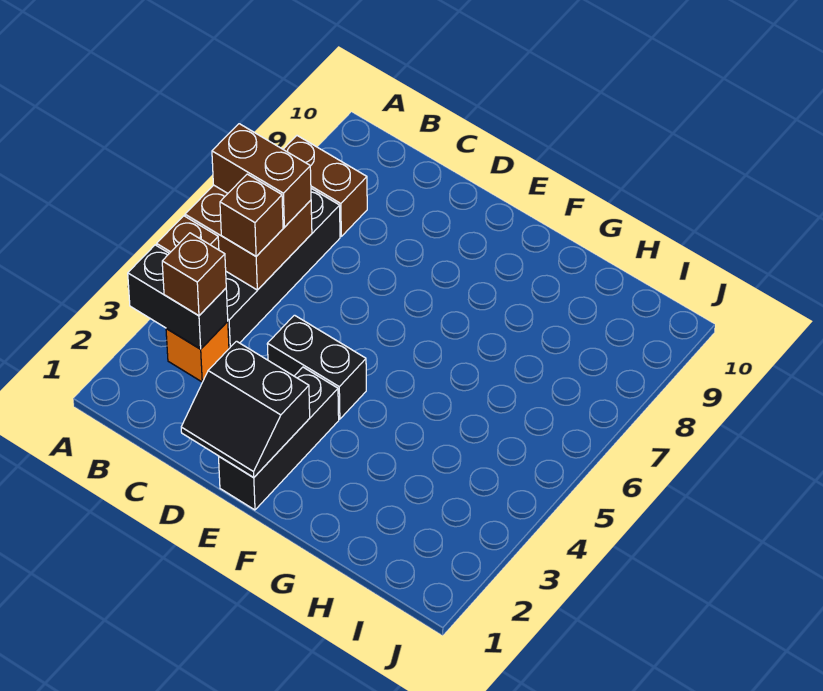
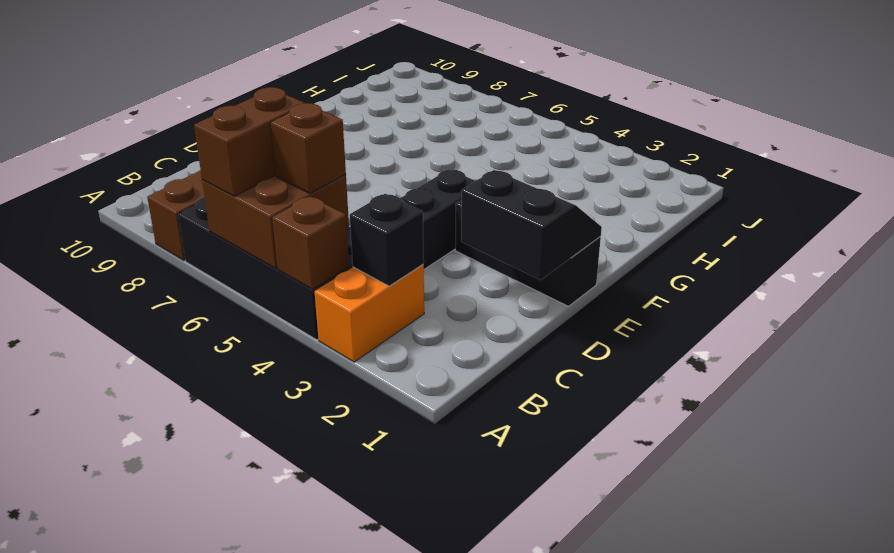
black brick A3:B3 level 2 -> black brick B3 level 2
orange brick B3 level 1 -> orange brick A3:B3 level 1
brown brick B3 level 3 -> none
black slope D1:E2 level 2 top 2 -> black slope D1:E2 level 2 top D

